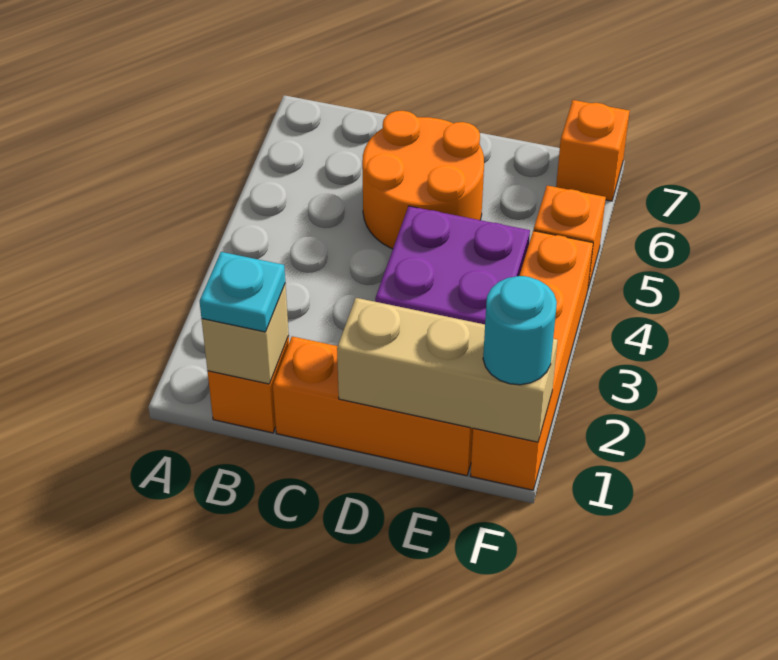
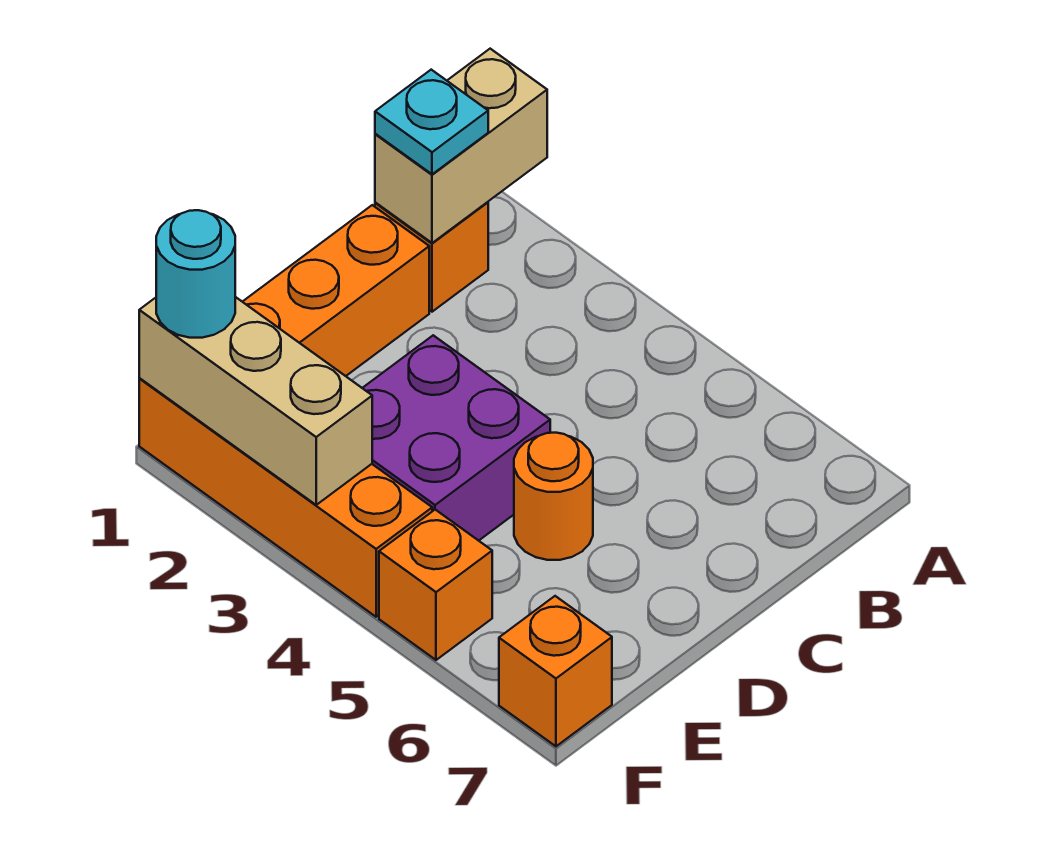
tan brick B1 level 2 -> tan brick A1:B1 level 2
orange round brick C5:D6 level 1 -> orange round brick D5 level 1
tan brick D1:F1 level 2 -> tan brick F1:F3 level 2

